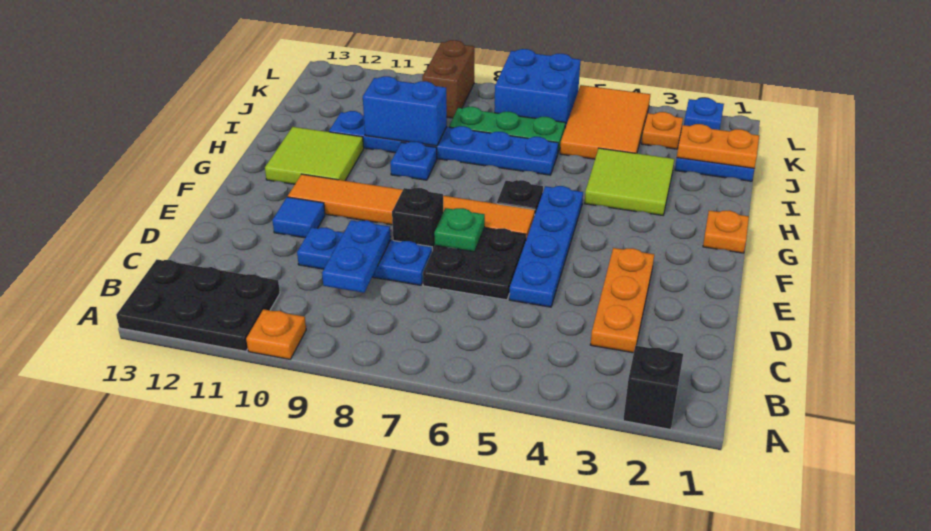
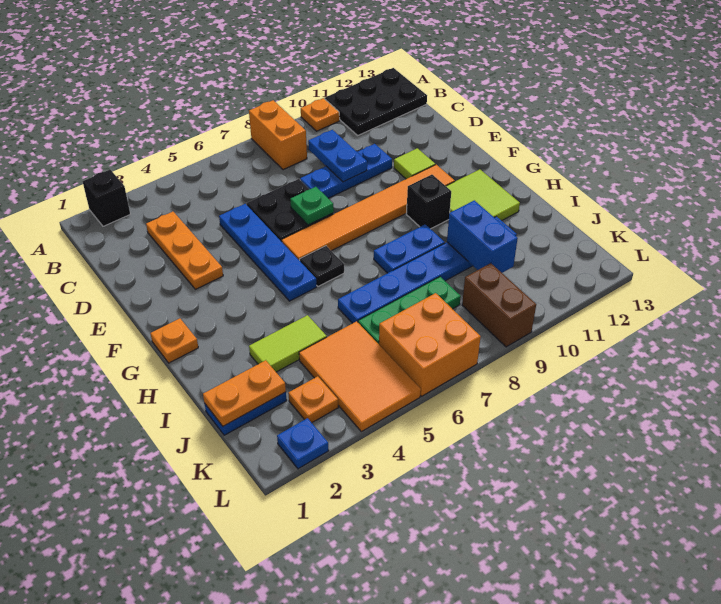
none -> orange brick A8:B8 level 1
black brick E8 level 1 -> black brick G10 level 1
blue tile E11 level 1 -> lime tile E11 level 1
lime tile H3:I4 level 1 -> lime tile I3:I4 level 1
blue plate H9 level 1 -> blue plate H8:H9 level 1
blue brick I9:I10 level 2 -> blue brick I10:J10 level 2
blue brick K6:L7 level 1 -> orange brick K6:L7 level 1

